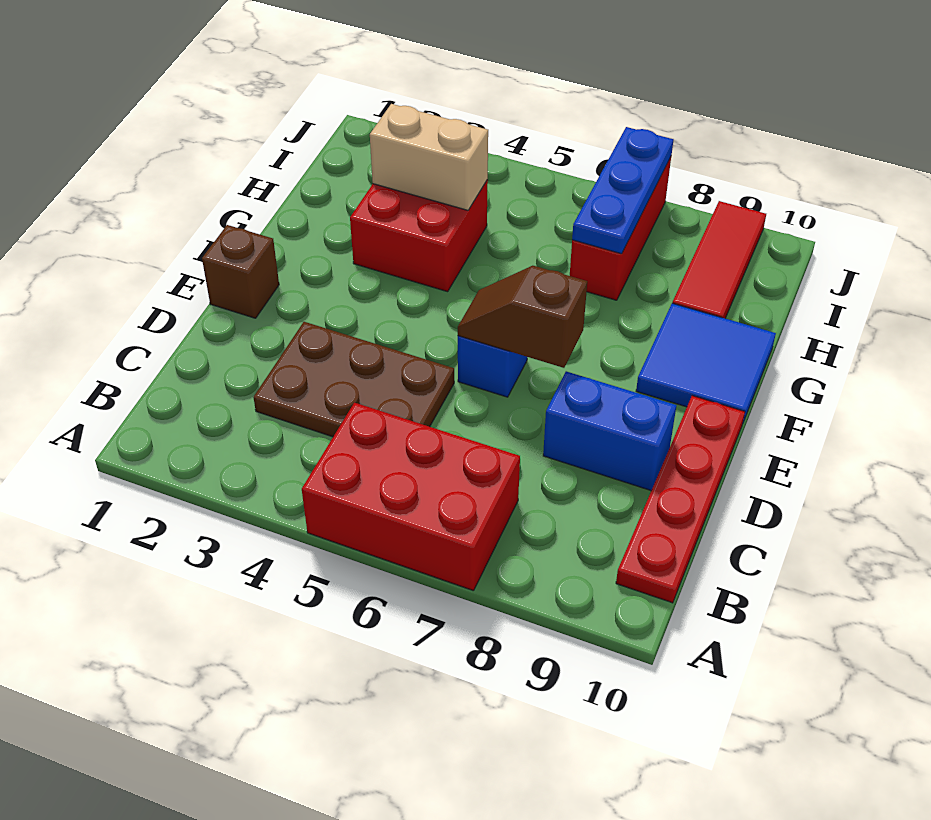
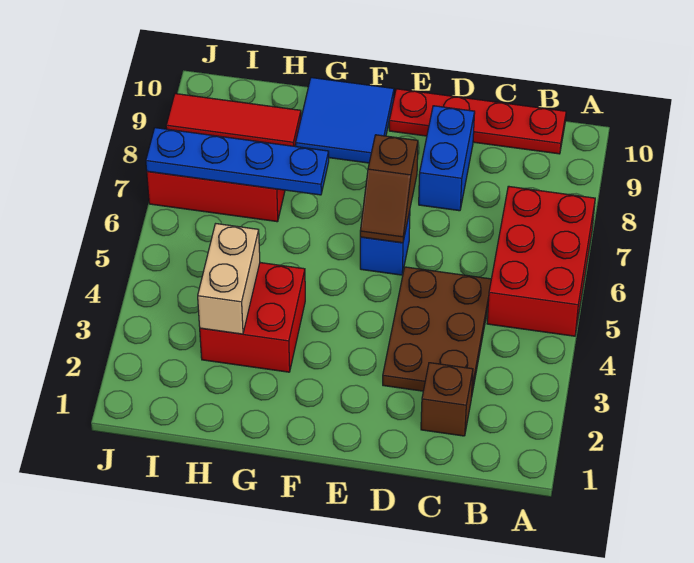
brown brick E1 level 1 -> brown brick C2 level 1
blue plate H7:J7 level 2 -> blue plate G7:J7 level 2

